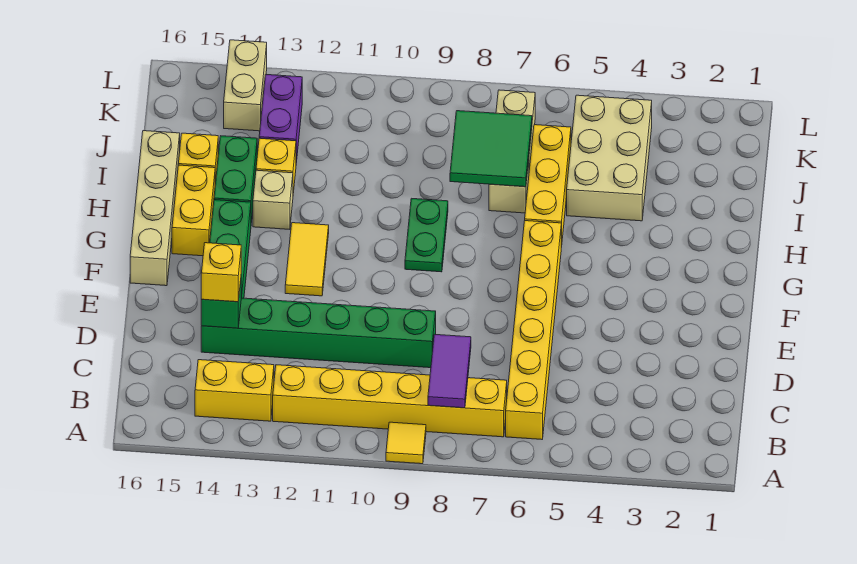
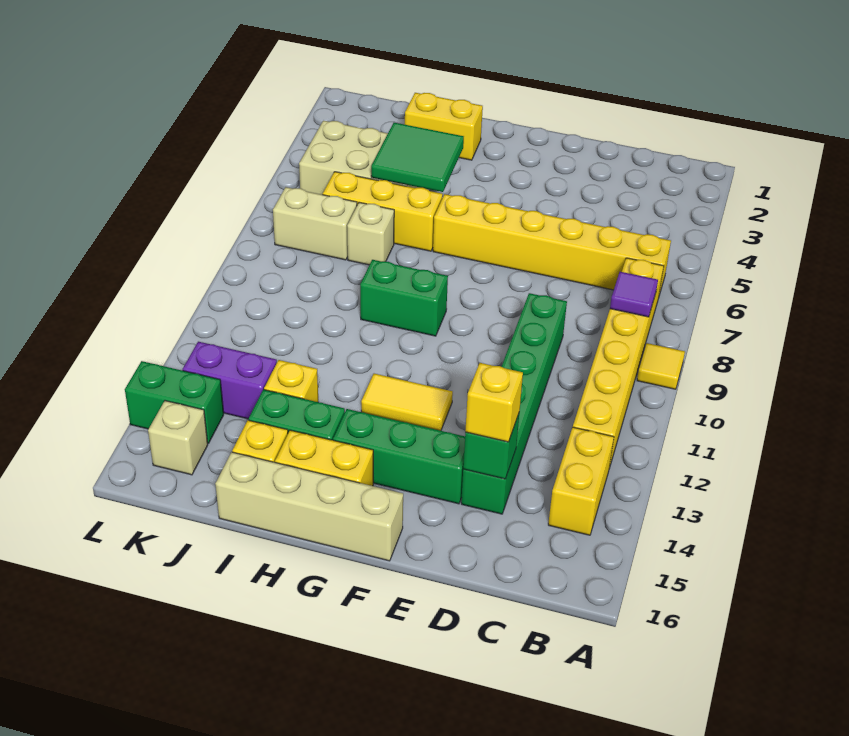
purple tile B8:C8 level 2 -> purple tile B8 level 2
green plate G9:H9 level 1 -> green brick G9:H9 level 1
none -> yellow brick H2:I2 level 1
tan brick H13 level 1 -> tan brick K15 level 1
green tile I7:J8 level 2 -> green tile H4:I5 level 2
tan brick K14:L14 level 1 -> green brick K14:L14 level 1

